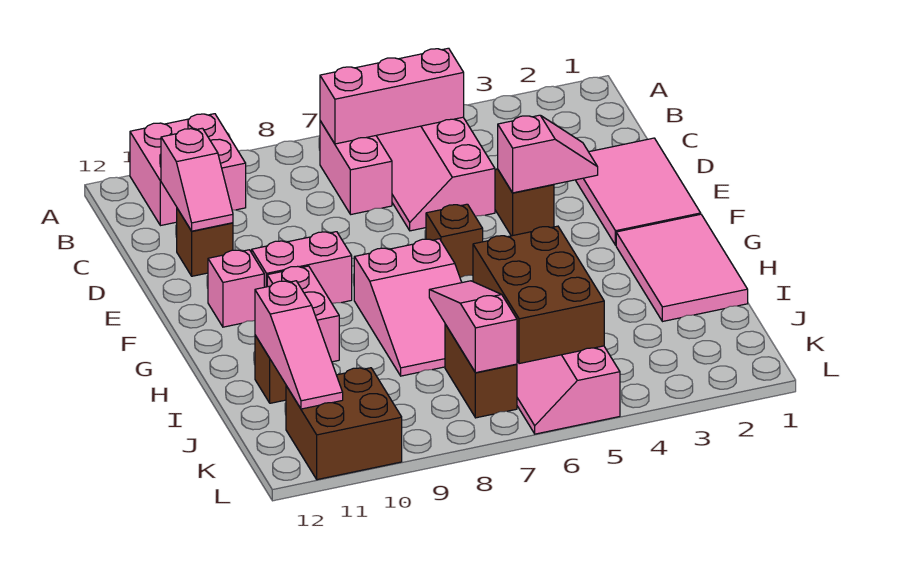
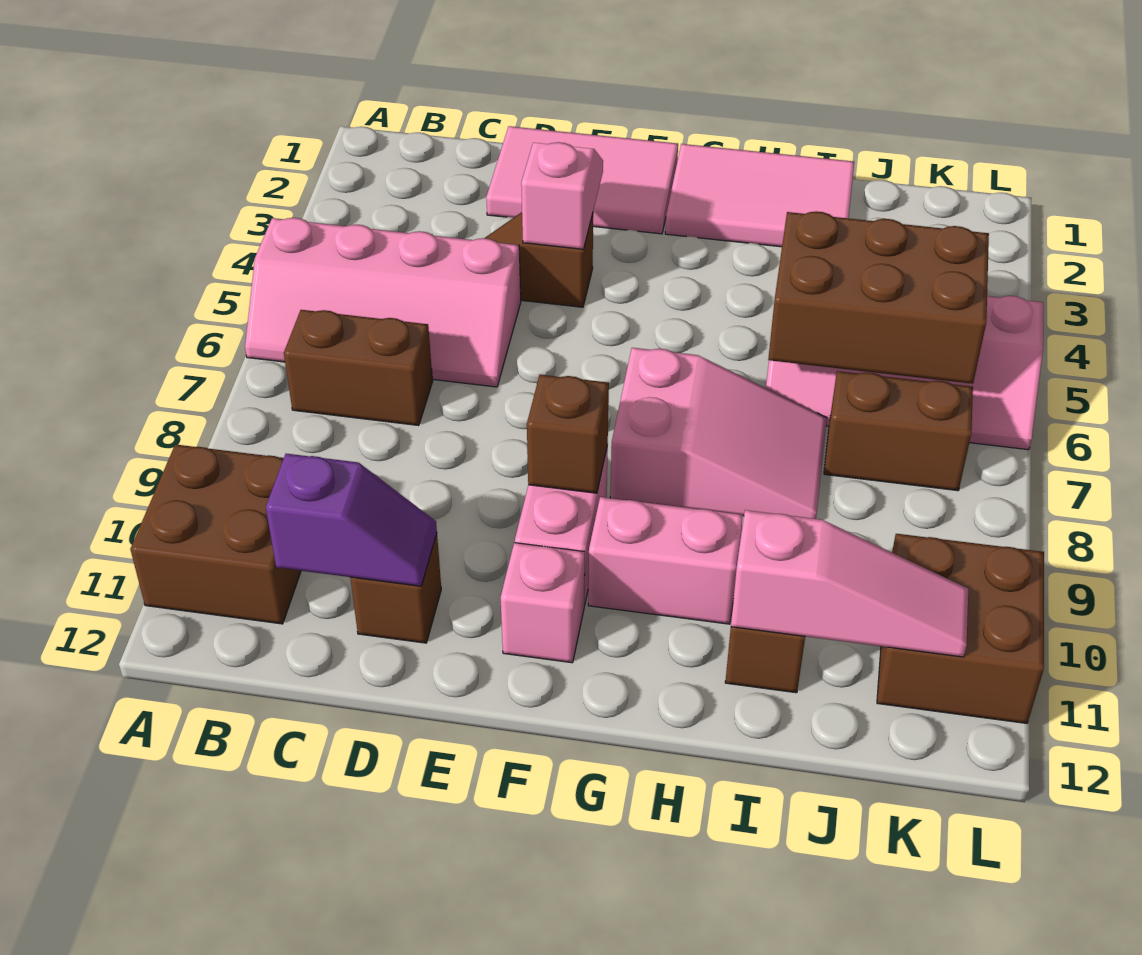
pink brick A10:B11 level 1 -> brown brick A10:B11 level 1
pink brick B5:B7 level 2 -> none
pink brick B7:C7 level 1 -> brown brick B7:C7 level 1
pink slope C11:D11 level 2 top C -> purple slope C11:D11 level 2 top C
brown brick F6 level 1 -> brown brick F9 level 2
pink slope I7:K7 level 2 top K -> none

